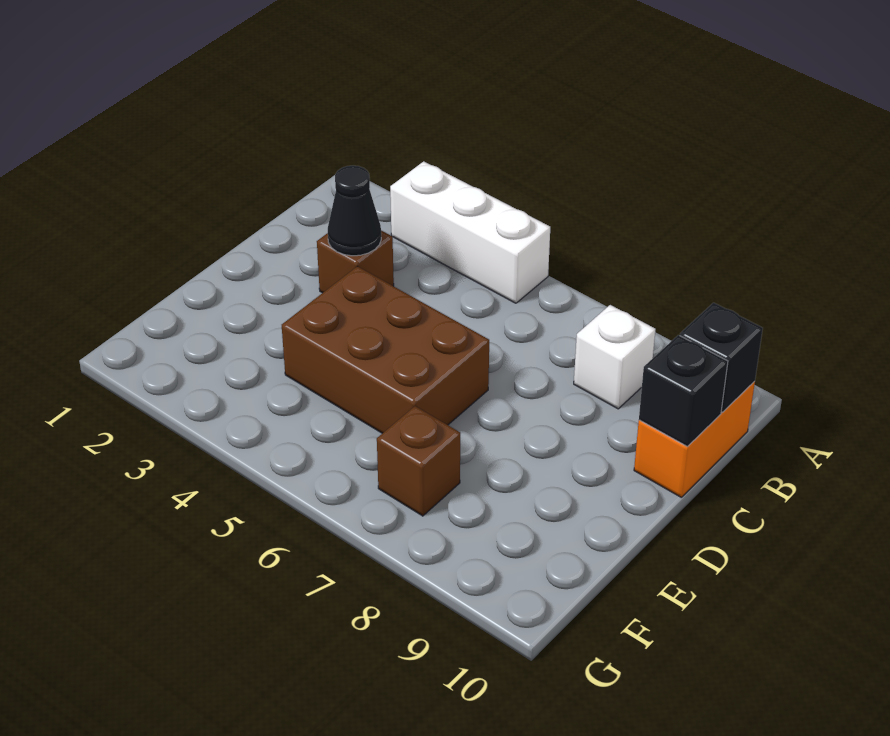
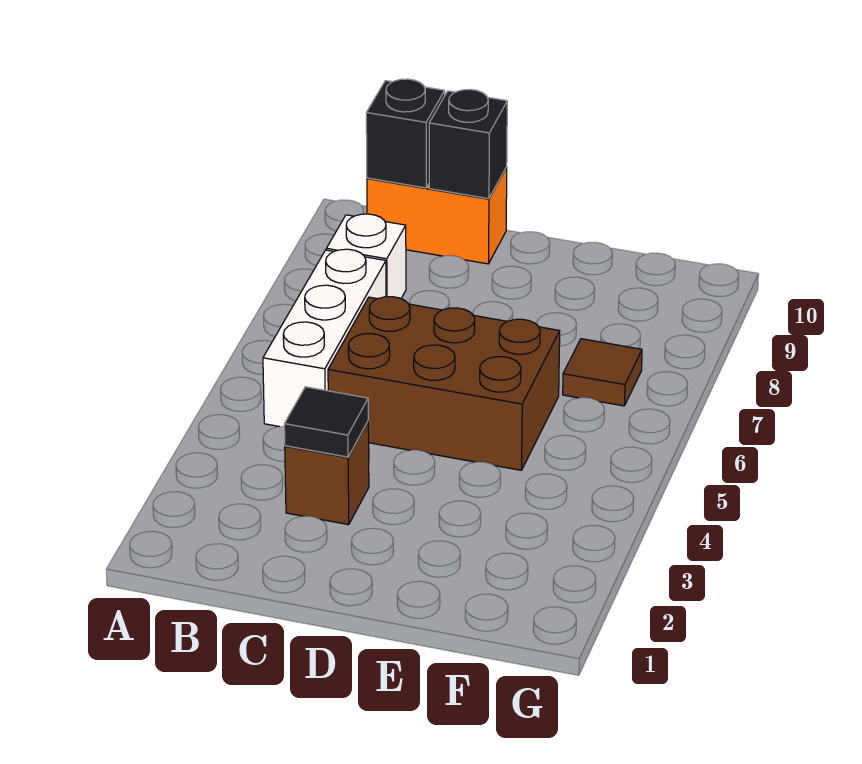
white brick A3:A5 level 1 -> white brick B5:B7 level 1
black cone C3 level 2 -> black tile C3 level 2
brown brick D4:E6 level 1 -> brown brick C5:E6 level 1
brown brick F7 level 1 -> brown tile F7 level 1

